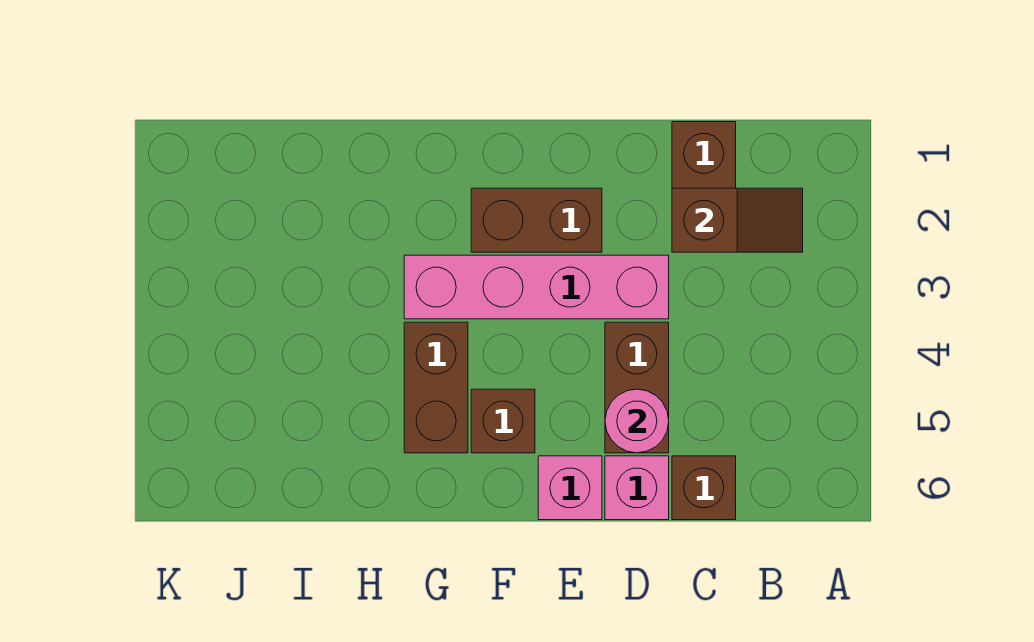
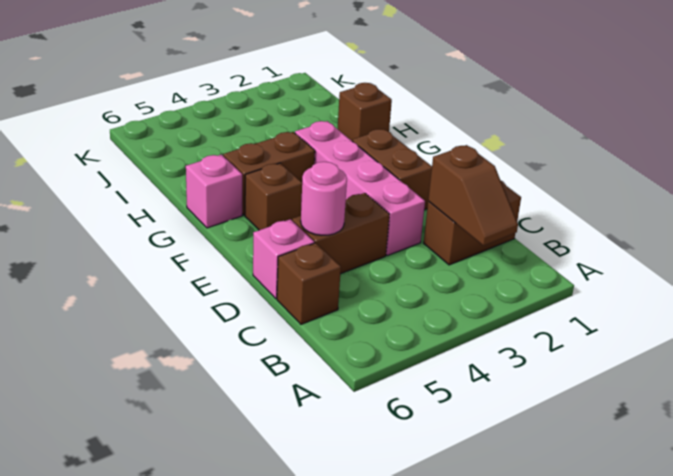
pink brick E6 level 1 -> pink brick G6 level 1
none -> brown brick H1 level 1

